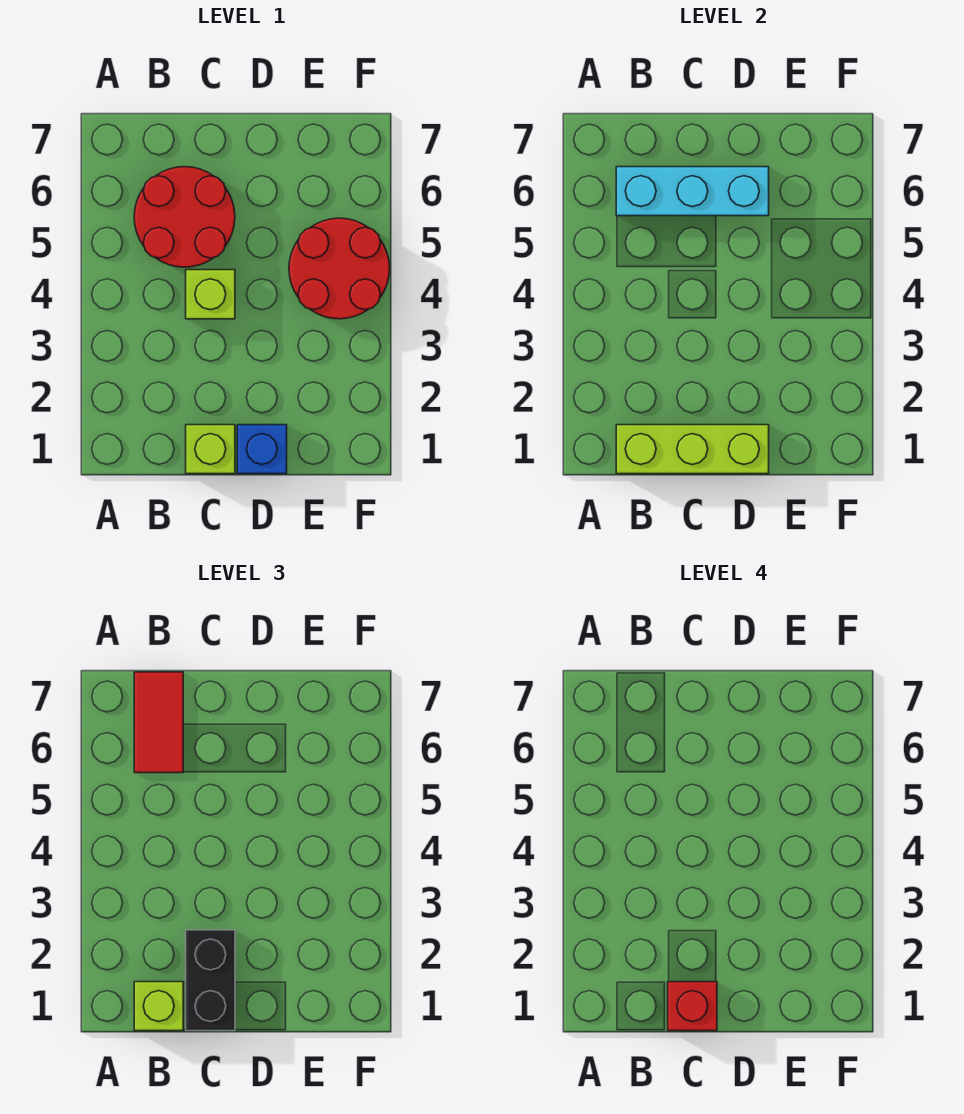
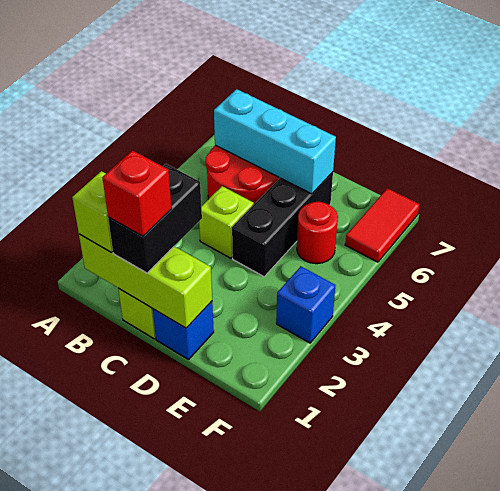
red tile B6:B7 level 3 -> red tile F6:F7 level 1
none -> black brick D4:D6 level 1
red round brick E4:F5 level 1 -> red round brick E5 level 1
none -> blue brick F3 level 1

